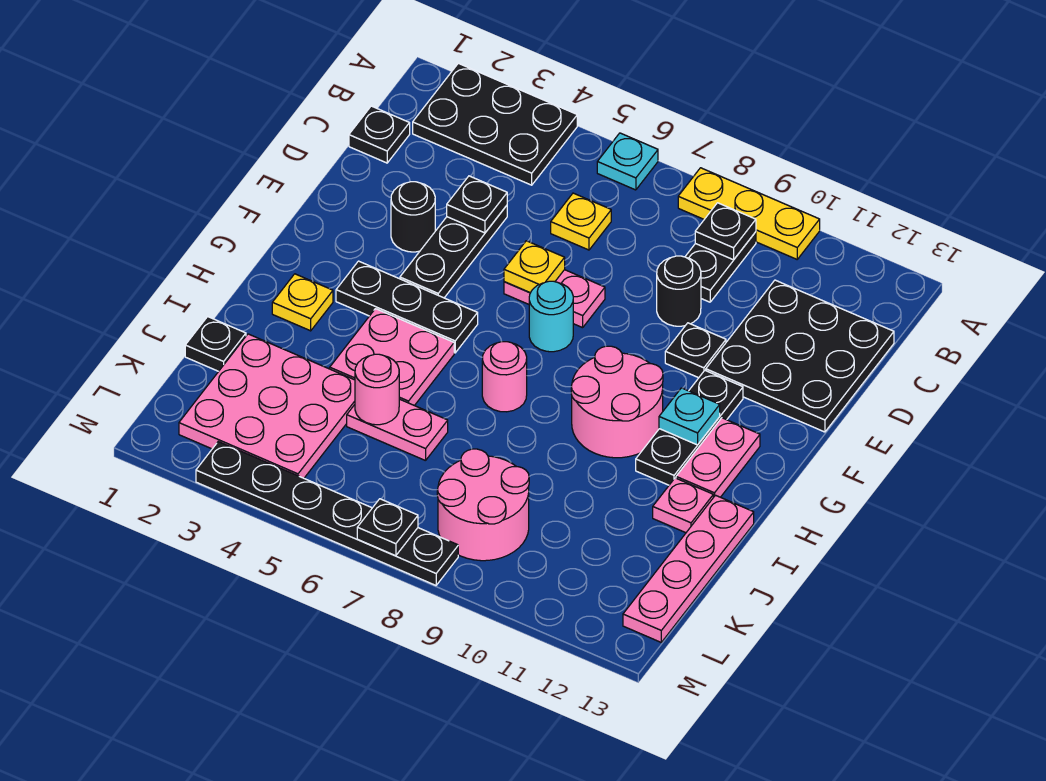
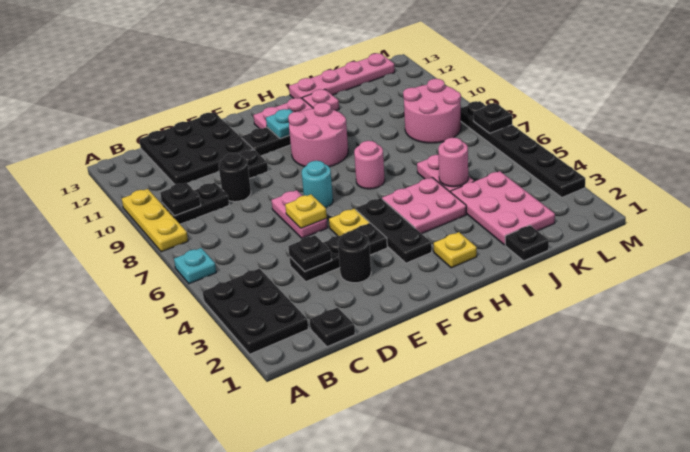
yellow plate C6 level 1 -> yellow plate F5 level 1
pink plate J2:L4 level 1 -> pink plate J2:K4 level 1

